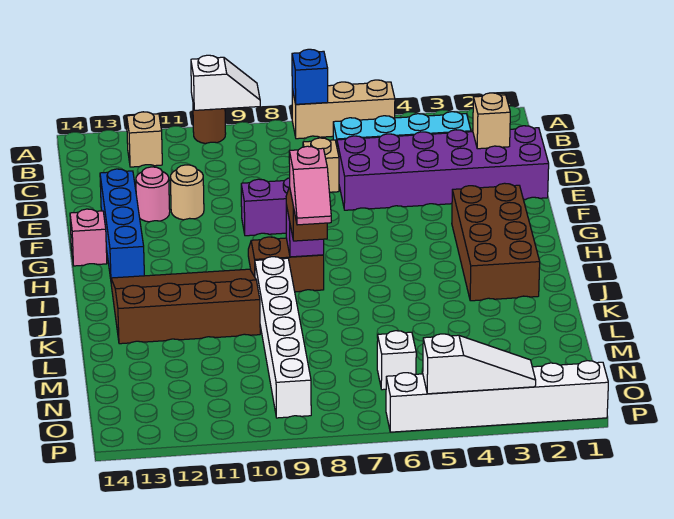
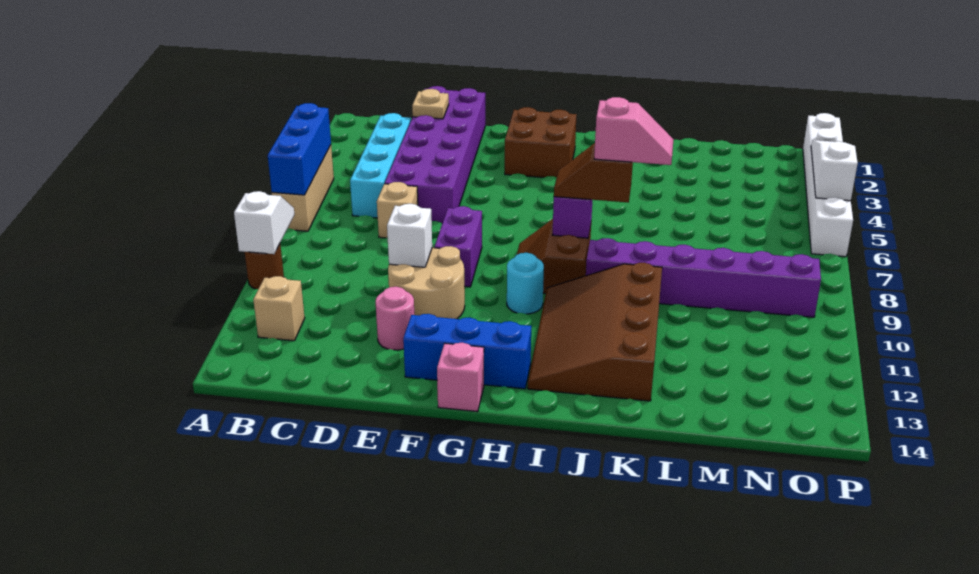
blue brick A7 level 2 -> blue brick A5:A7 level 2
tan brick D2 level 2 -> tan plate D2 level 2
tan round brick E11 level 1 -> tan round brick E10:F11 level 1
blue brick E13:H13 level 1 -> blue brick F13:H13 level 1
brown brick G2:J3 level 1 -> brown brick G2:H3 level 1
none -> cyan round brick H10 level 1
white brick J9:O9 level 1 -> purple brick J9:O9 level 1
white brick N6 level 1 -> white brick E10 level 2

